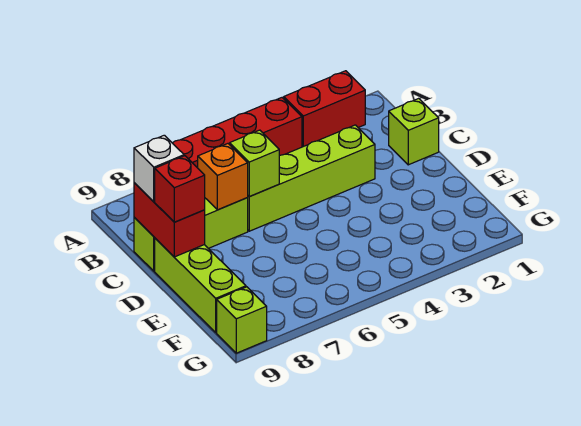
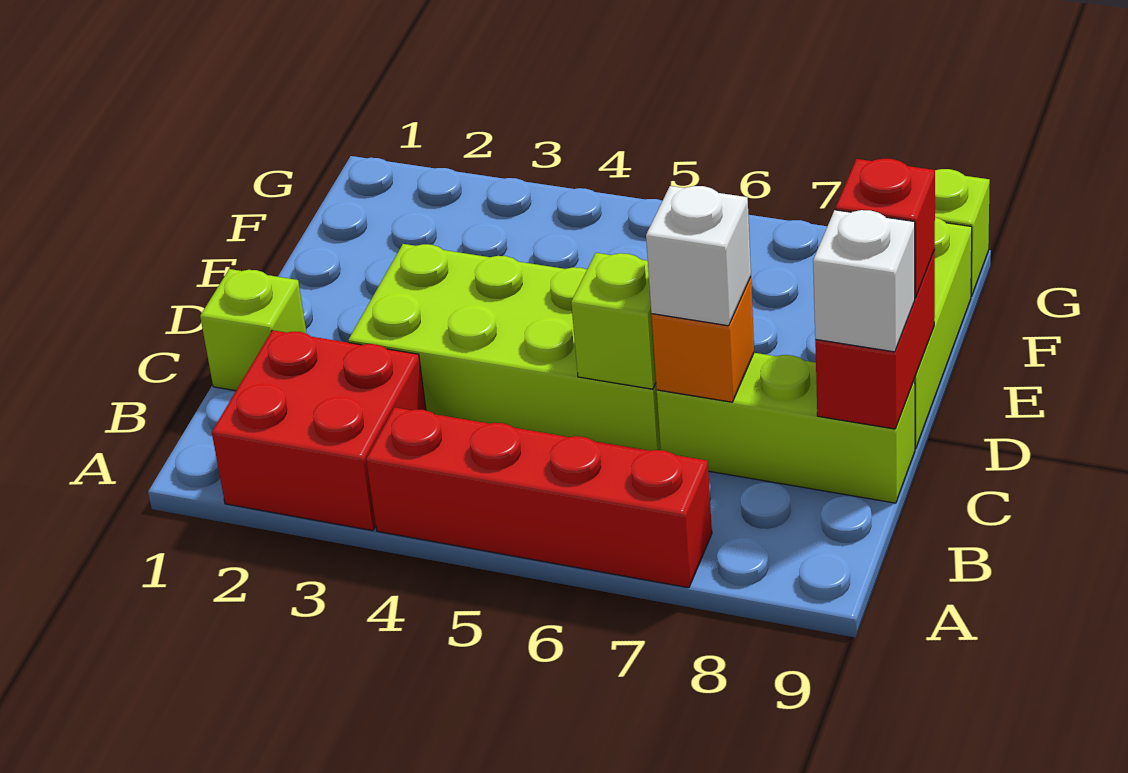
red brick A2:A3 level 1 -> red brick A2:B3 level 1
lime brick C3:C6 level 1 -> lime brick C3:D6 level 1
none -> white brick C7 level 3

